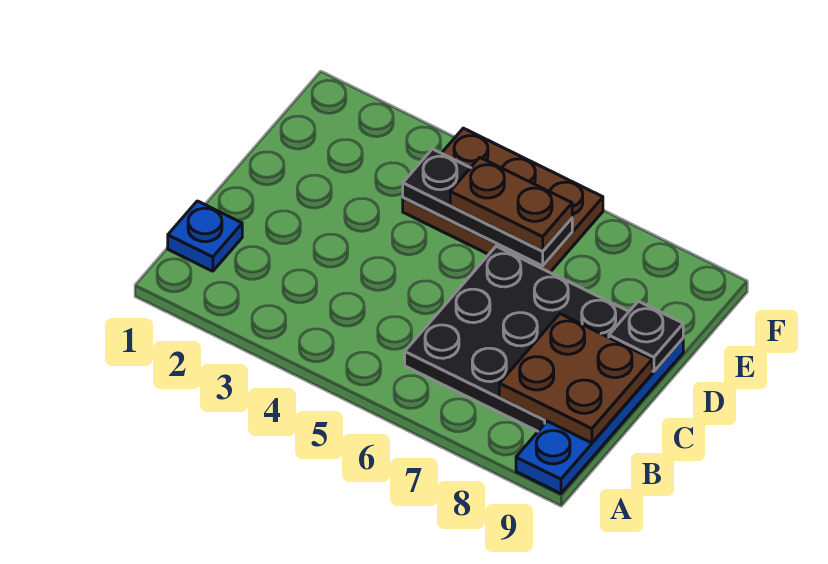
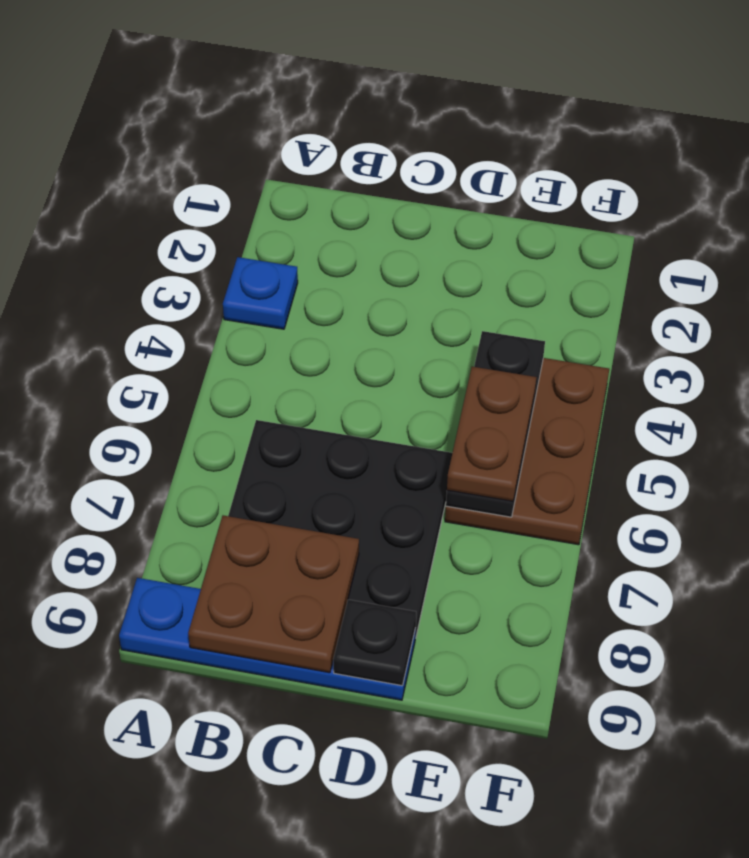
blue plate B1 level 1 -> blue plate A3 level 1

